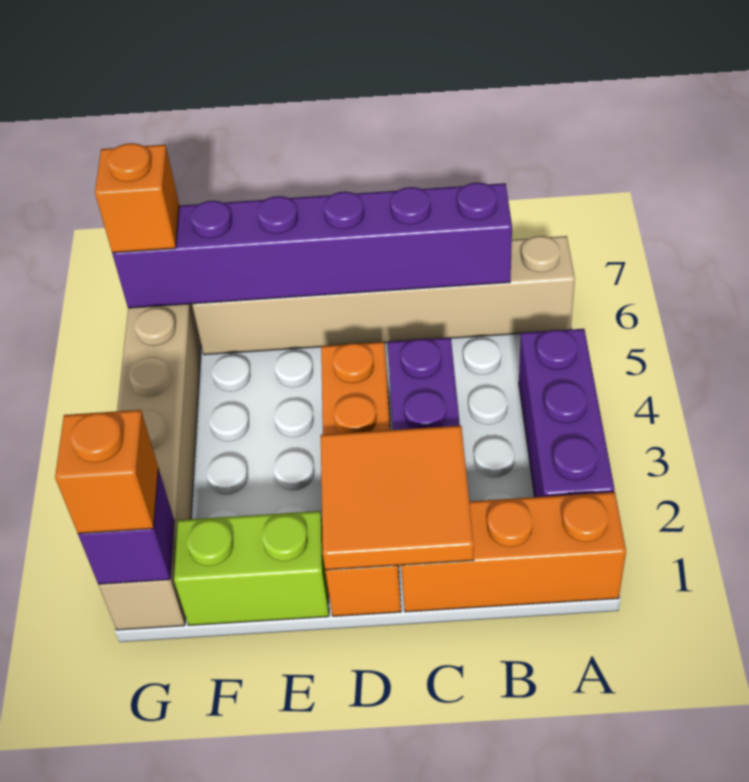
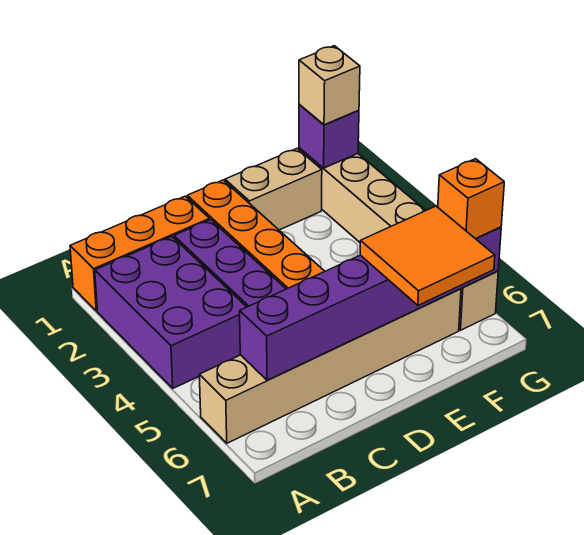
purple brick A2:A4 level 1 -> purple brick A2:B4 level 1
orange tile C1:D2 level 2 -> orange tile E6:F7 level 3
lime brick E1:F1 level 1 -> tan brick E1:F1 level 1
orange brick G1 level 3 -> tan brick G1 level 3

